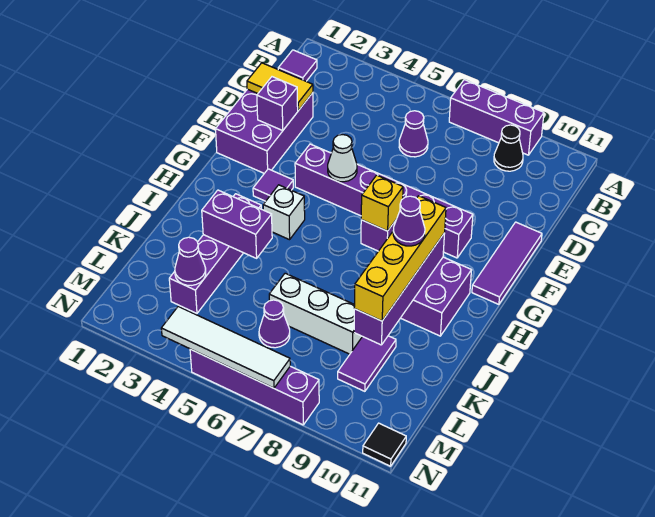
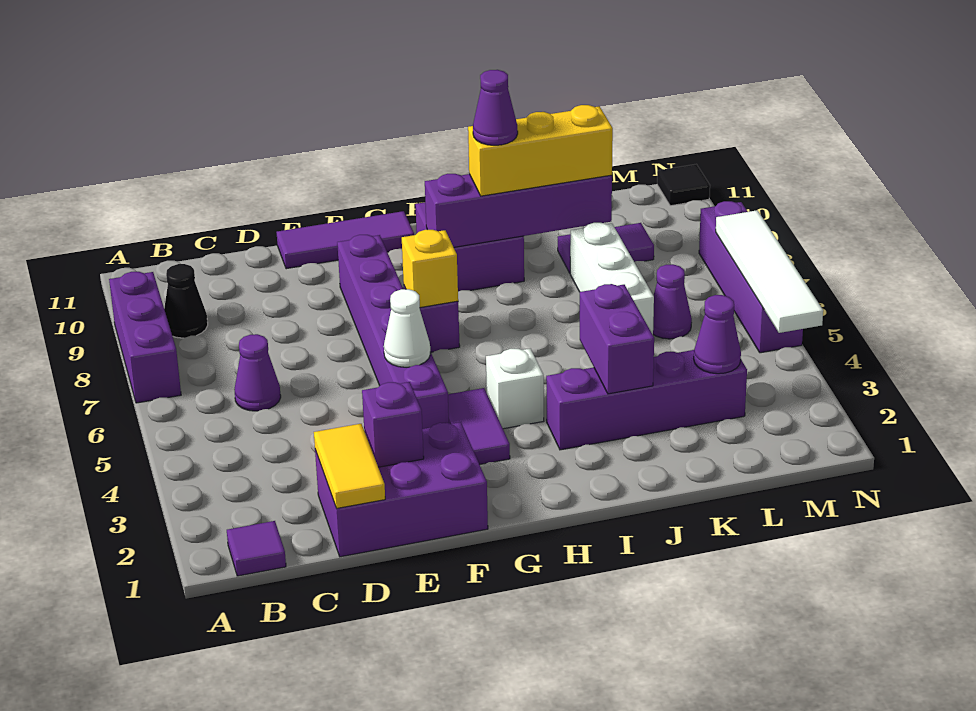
purple tile G3 level 1 -> purple tile G3:G4 level 1
yellow brick H9:K9 level 3 -> yellow brick I9:K9 level 3

